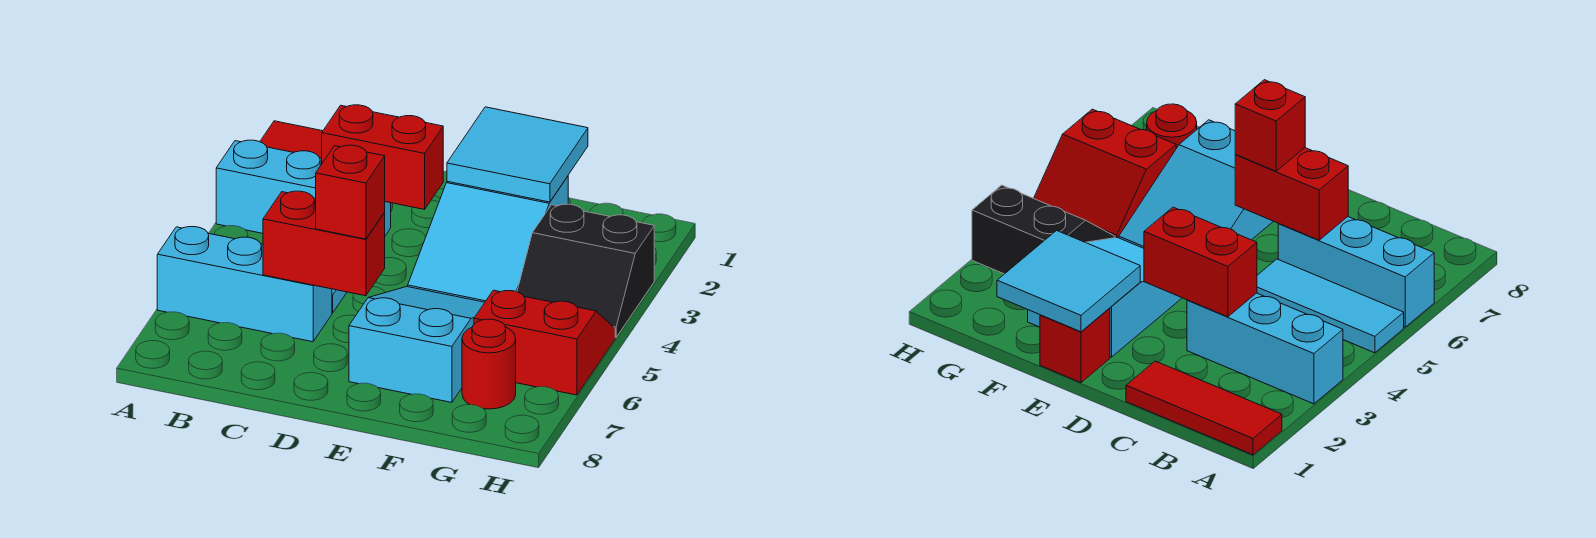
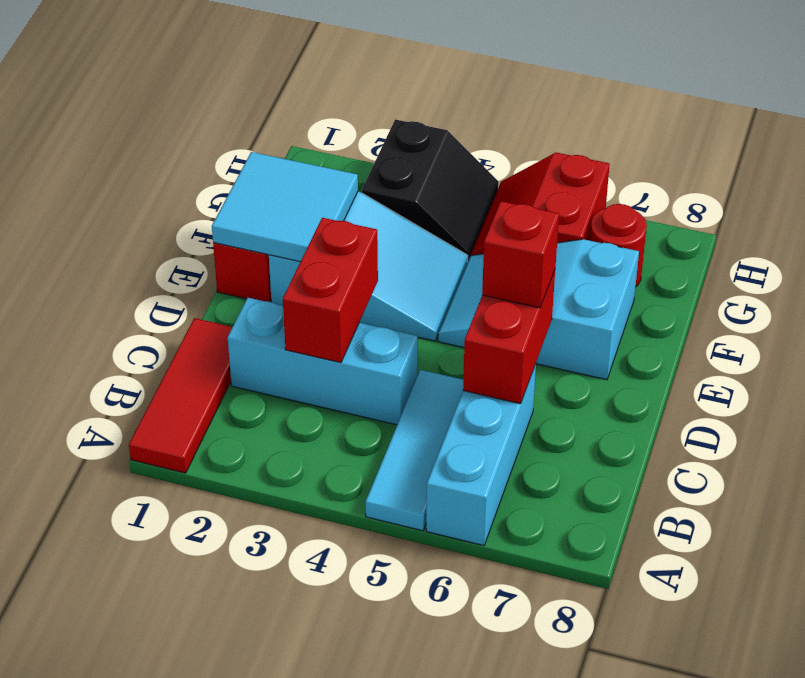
cyan brick A3:C3 level 1 -> cyan brick C2:C4 level 1

